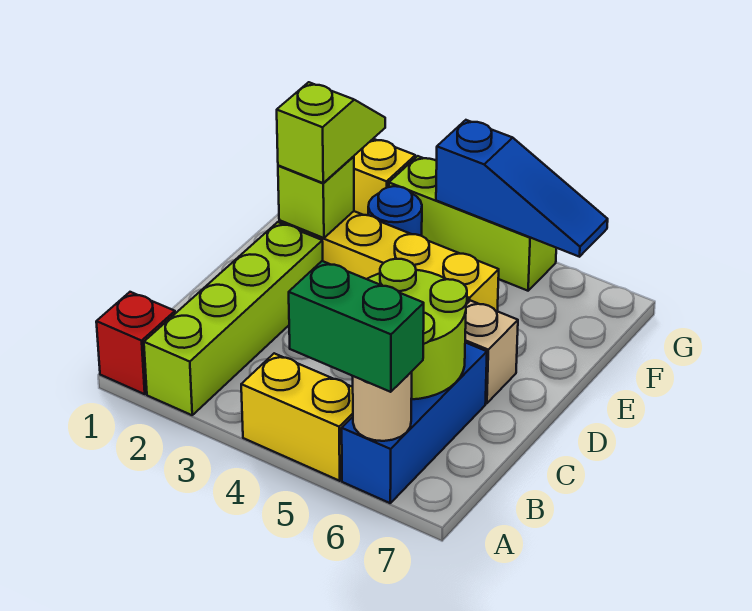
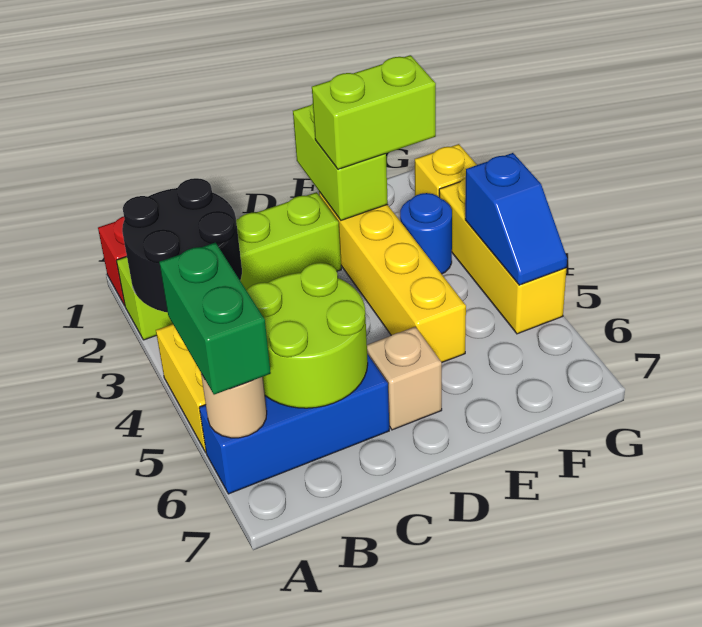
none -> black round brick A2:B3 level 2
lime brick E2 level 2 -> lime brick E1:E2 level 2
lime slope E2:F2 level 3 top E -> lime brick E2:F2 level 3
lime brick G3:G5 level 1 -> yellow brick G3:G5 level 1
blue slope G4:G6 level 2 top 4 -> blue slope G4:G5 level 2 top 4

